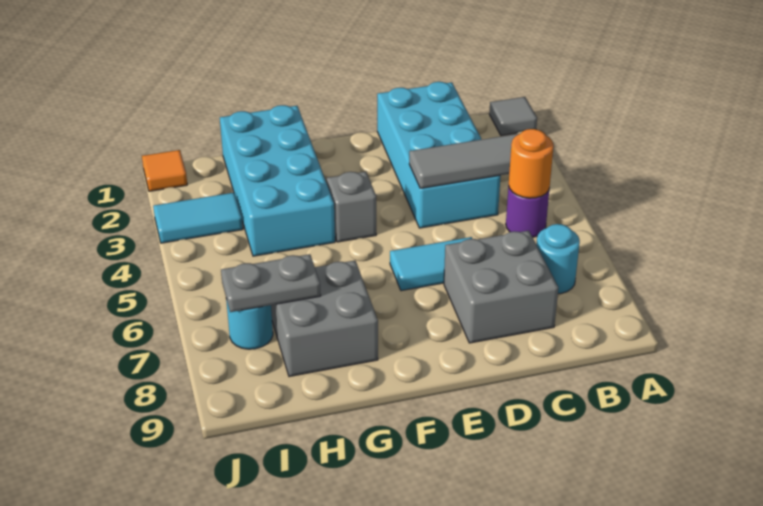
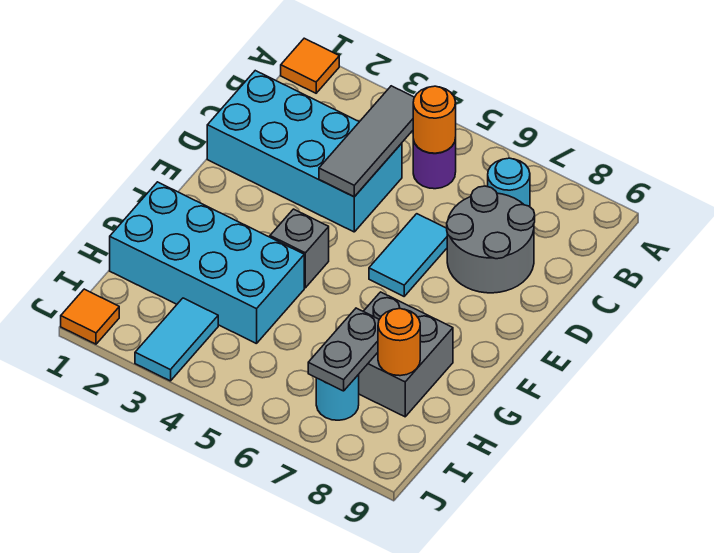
grey tile A1 level 1 -> orange tile A1 level 1
grey brick C7:D8 level 1 -> grey round brick C7:D8 level 1
none -> orange round brick H8 level 2

